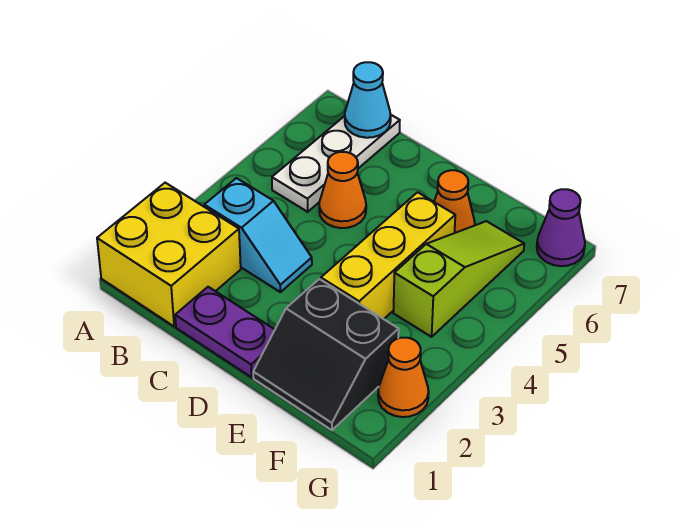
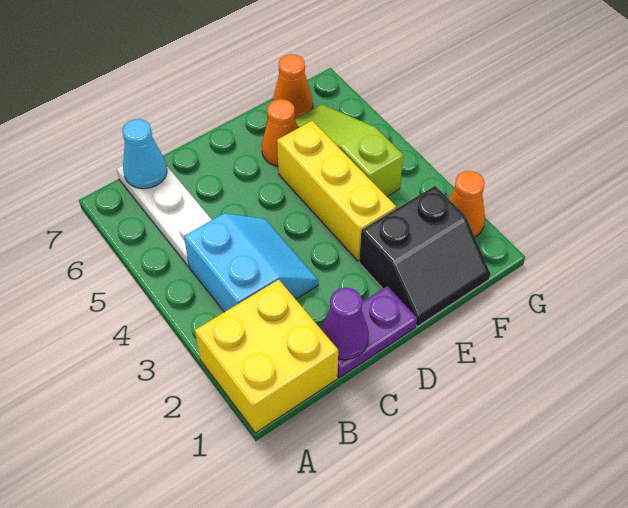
cyan slope B3:C3 level 1 top B -> cyan slope B3:C4 level 1 top B
orange cone C5 level 1 -> orange cone F7 level 1
purple cone G7 level 1 -> purple cone C1 level 2

